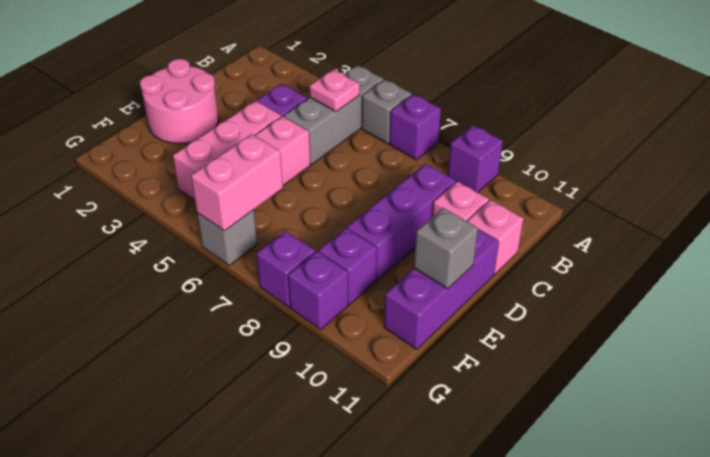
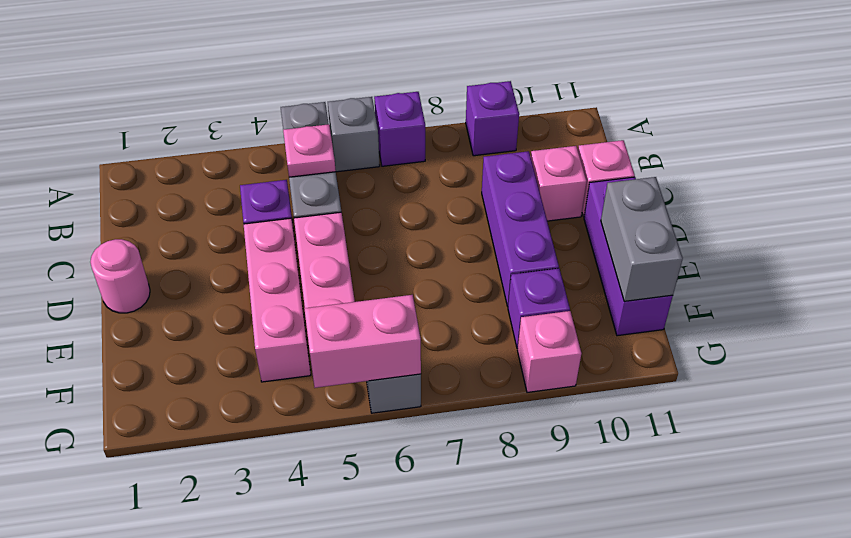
pink round brick D1:E2 level 1 -> pink round brick D1 level 1
grey brick E11 level 2 -> grey brick E11:F11 level 2
pink brick F6:G6 level 2 -> pink brick G5:G6 level 2
purple brick G8 level 1 -> none
purple brick G9 level 1 -> pink brick G9 level 1

